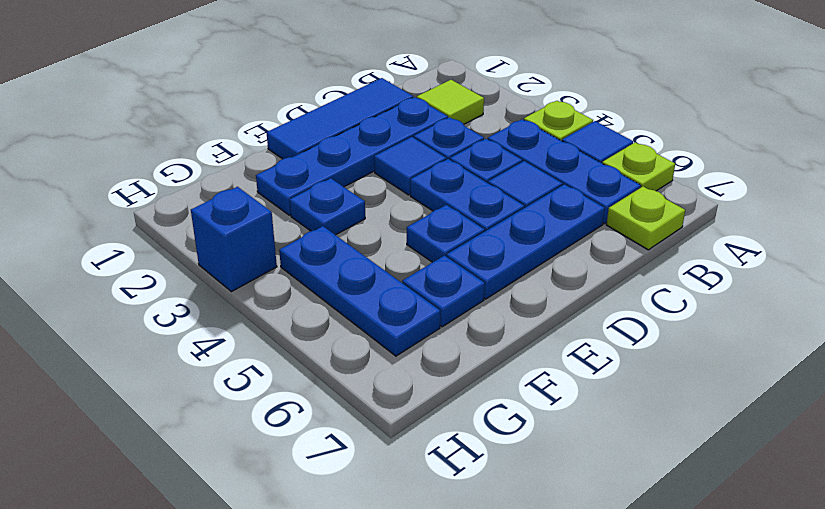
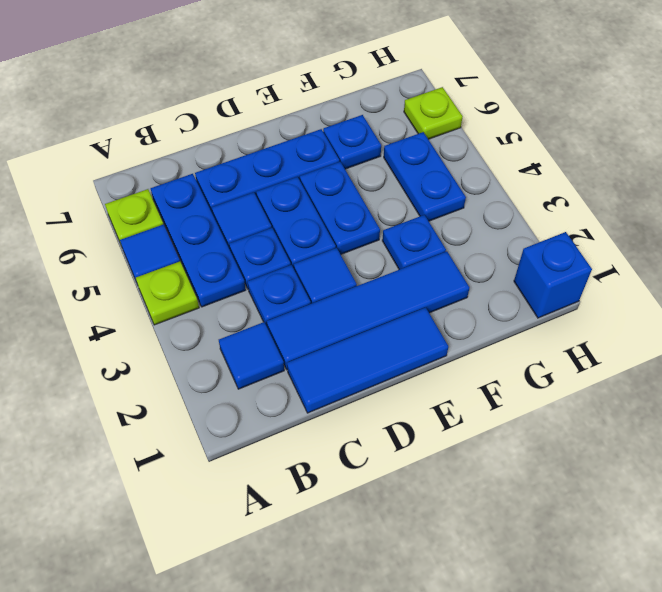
lime tile B2 level 1 -> blue tile B2 level 1
lime plate B7 level 1 -> lime plate H6 level 1
blue plate C2:F2 level 1 -> blue tile C2:F2 level 1
blue plate E5 level 1 -> blue plate E4:E5 level 1
blue plate G4:G6 level 1 -> blue plate G4:G5 level 1
blue brick H3 level 1 -> blue brick H1 level 1

